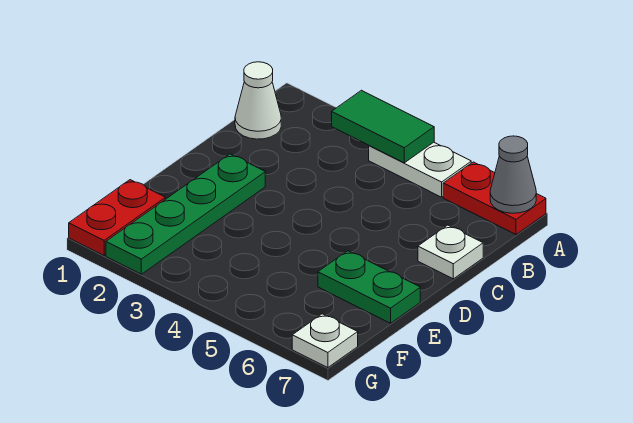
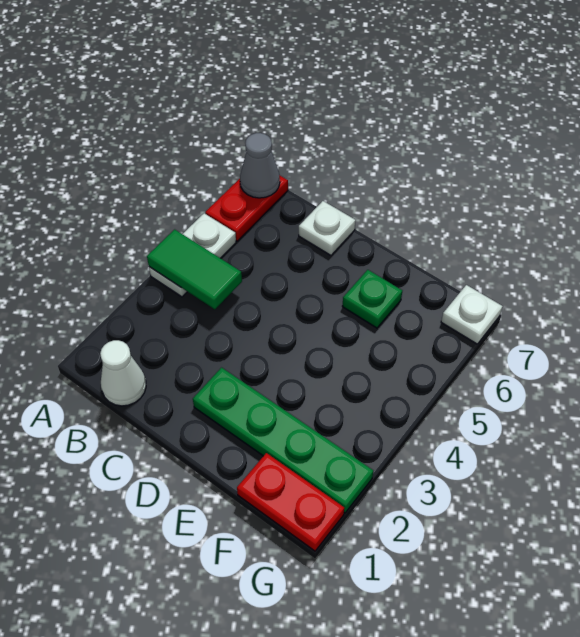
green tile A3:A4 level 2 -> green tile A4:B4 level 2
green plate E6:E7 level 1 -> green plate E6 level 1

